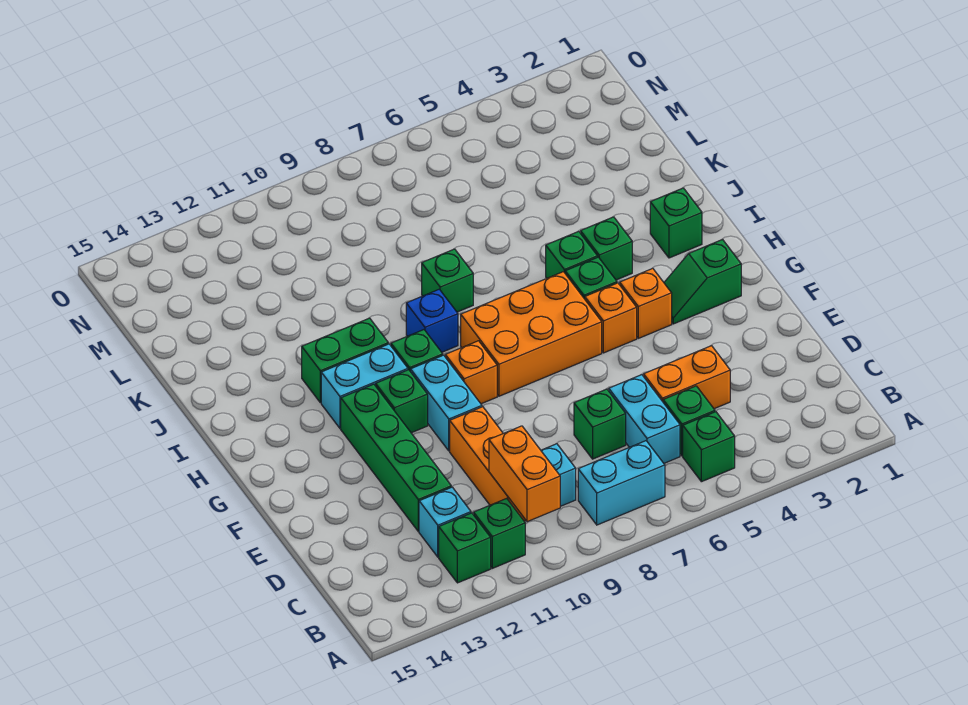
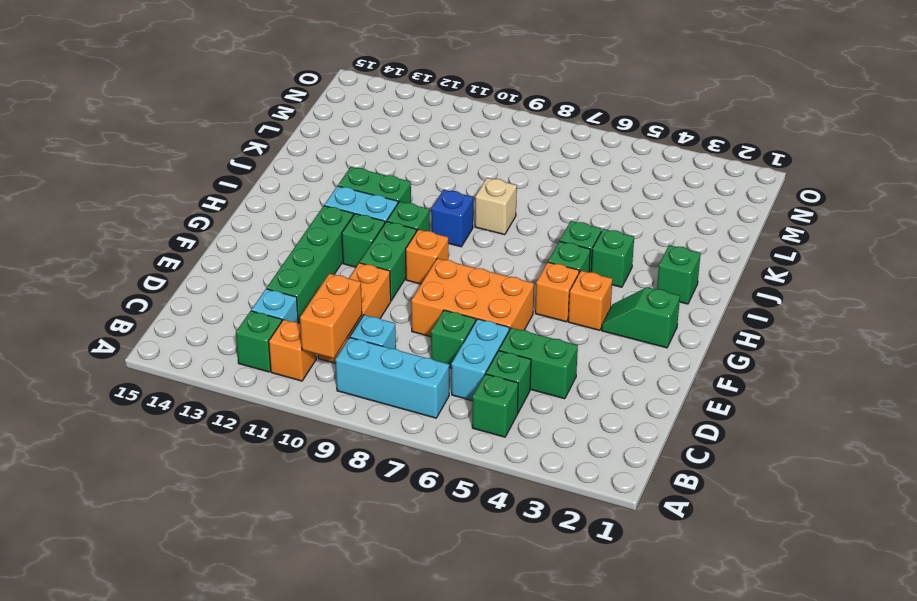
cyan brick B7:B8 level 1 -> cyan brick B7:B9 level 1
green brick B11 level 1 -> orange brick B11 level 1
orange brick D4:D5 level 1 -> green brick D4:D5 level 1
cyan brick F10:G10 level 1 -> green brick F10:G10 level 1
orange brick G6:H8 level 1 -> orange brick E6:F8 level 1
green brick J8 level 1 -> tan brick J8 level 1

